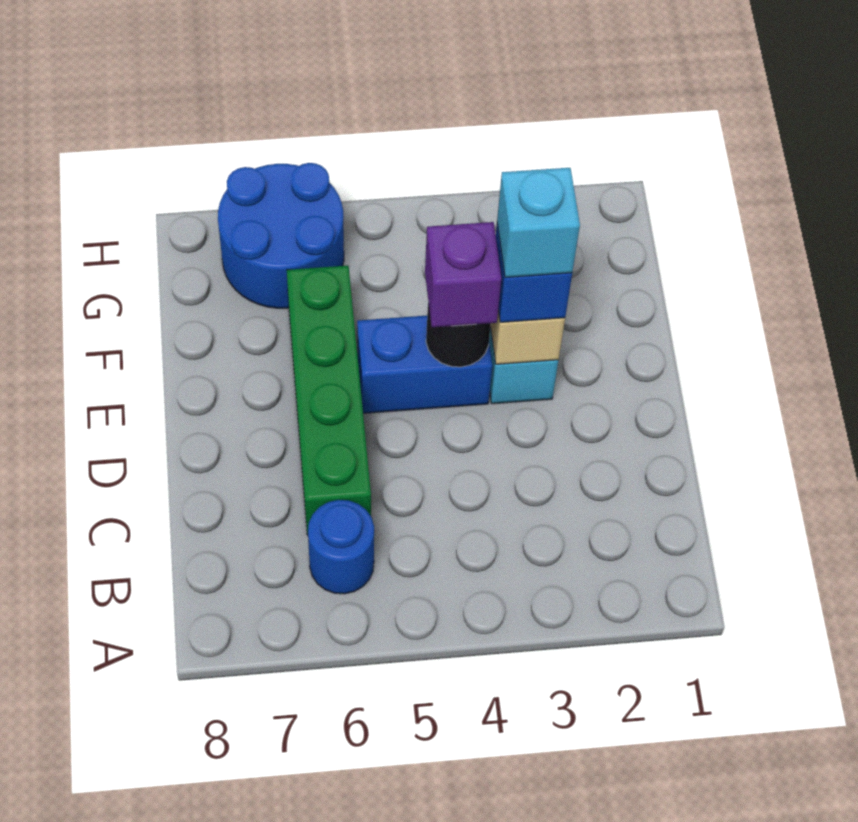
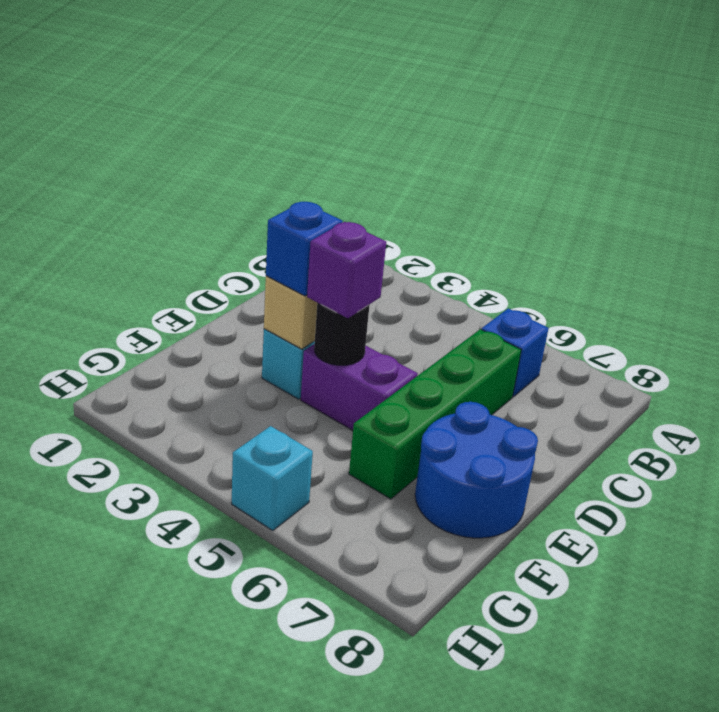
blue round brick B6 level 1 -> blue brick B6 level 1
cyan brick E3 level 4 -> cyan brick H5 level 1
blue brick E4:E5 level 1 -> purple brick E4:E5 level 1
blue round brick G6:H7 level 1 -> blue round brick E7:F8 level 1

